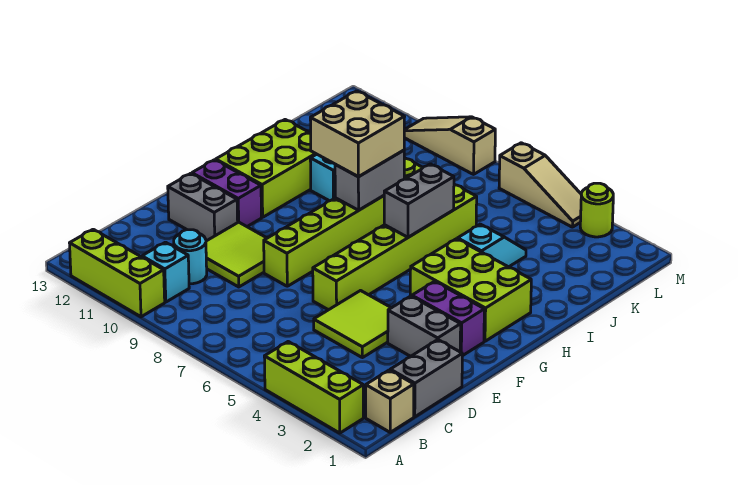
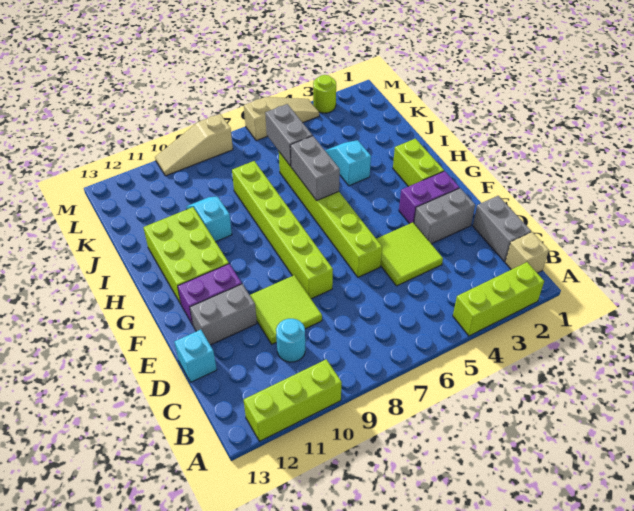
cyan brick B10 level 1 -> cyan brick D13 level 1
lime brick G2:H4 level 1 -> lime brick G2:H2 level 1
grey brick H8:I8 level 2 -> grey brick J6:K6 level 2
tan brick H8:I9 level 3 -> none

